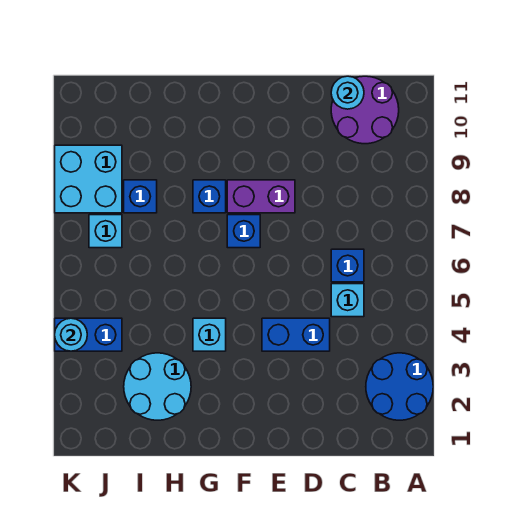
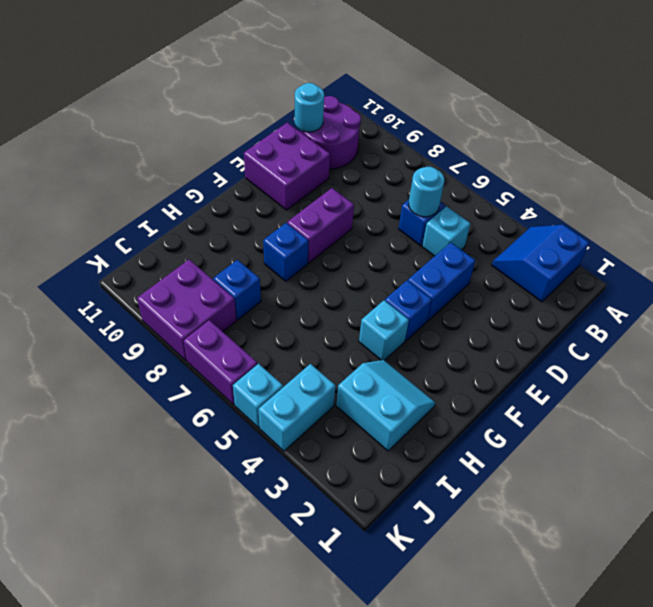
blue round brick A2:B3 level 1 -> blue slope A2:B3 level 1 top 2
none -> purple brick D10:E11 level 1
blue brick F7 level 1 -> blue brick F4 level 1
cyan round brick H2:I3 level 1 -> cyan slope H2:I3 level 1 top I
blue brick J4:K4 level 1 -> cyan brick J4:K4 level 1
cyan brick J7 level 1 -> cyan brick K5 level 1
cyan brick J8:K9 level 1 -> purple brick J8:K9 level 1
cyan round brick K4 level 2 -> cyan round brick C6 level 2
none -> purple brick K6:K7 level 1

